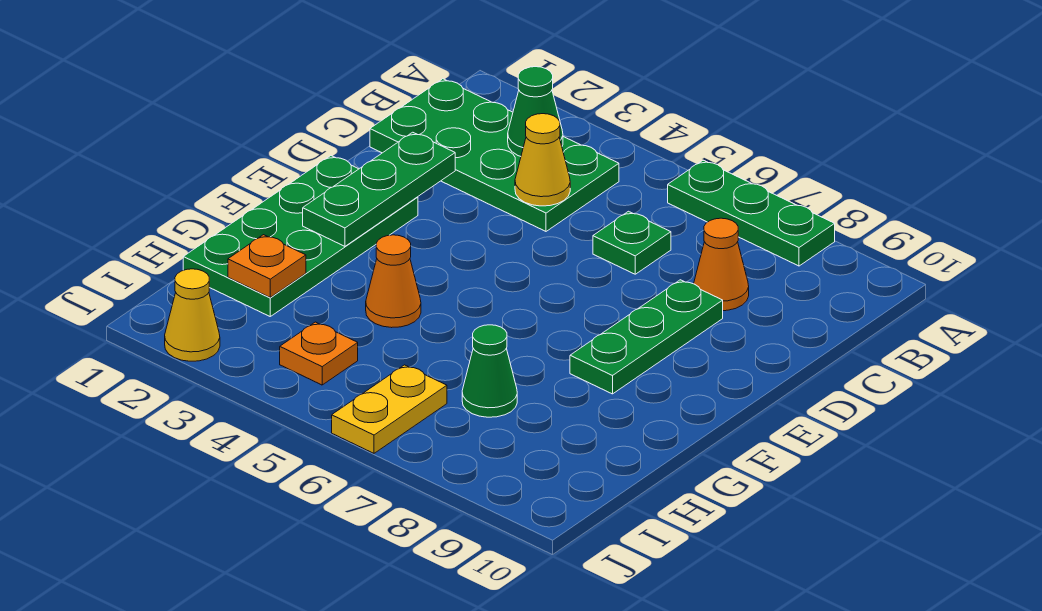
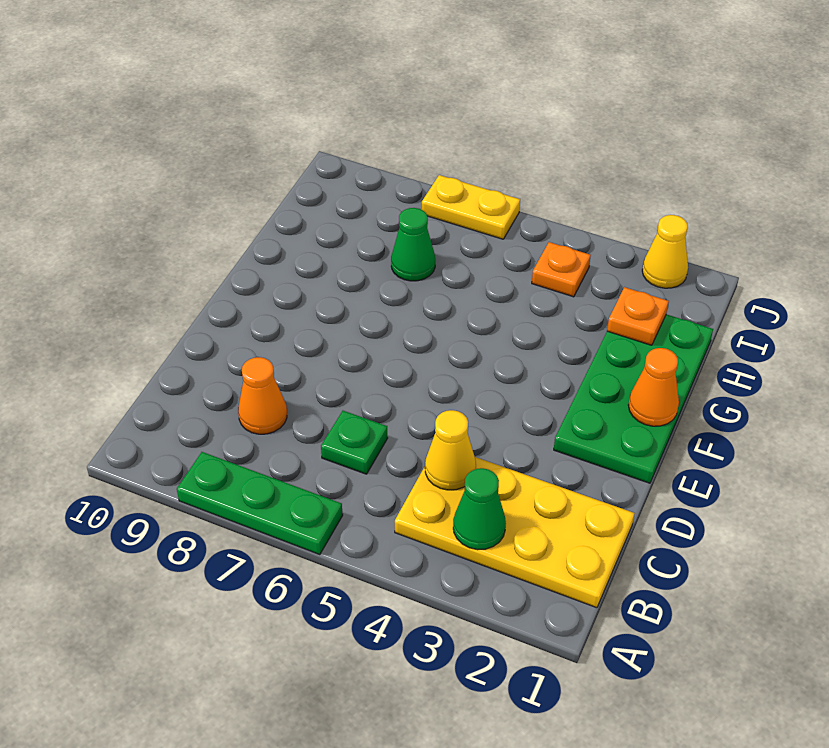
green plate B1:C4 level 1 -> yellow plate B1:C4 level 1
green plate D2:F2 level 2 -> none
green plate D8:F8 level 1 -> none
orange cone G4 level 1 -> orange cone F1 level 2
yellow plate I6:J6 level 1 -> yellow plate J6:J7 level 1

